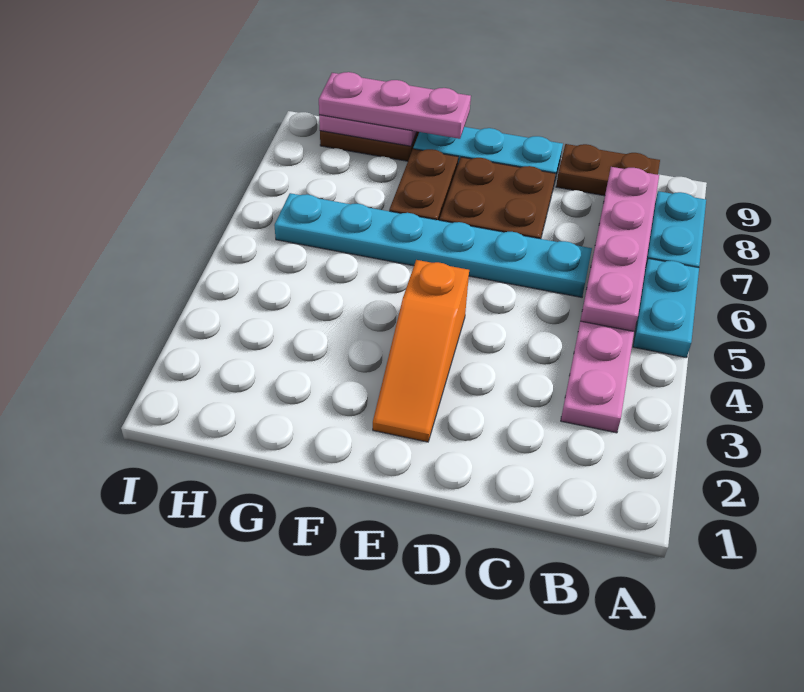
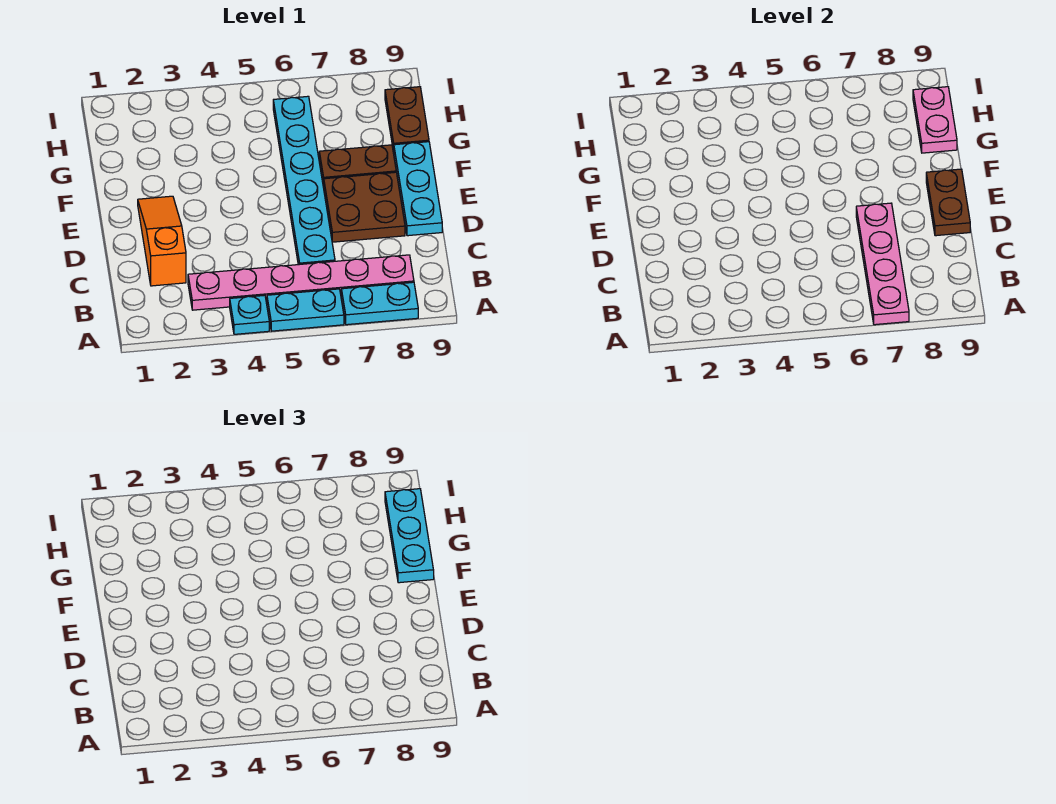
none -> cyan plate A4 level 1
pink plate B5:B8 level 2 -> pink plate A7:D7 level 2
brown plate B9:C9 level 1 -> brown plate D9:E9 level 2
orange slope E2:E4 level 1 top 4 -> orange slope C2:E2 level 1 top C
pink plate F9:H9 level 3 -> cyan plate F9:H9 level 3

